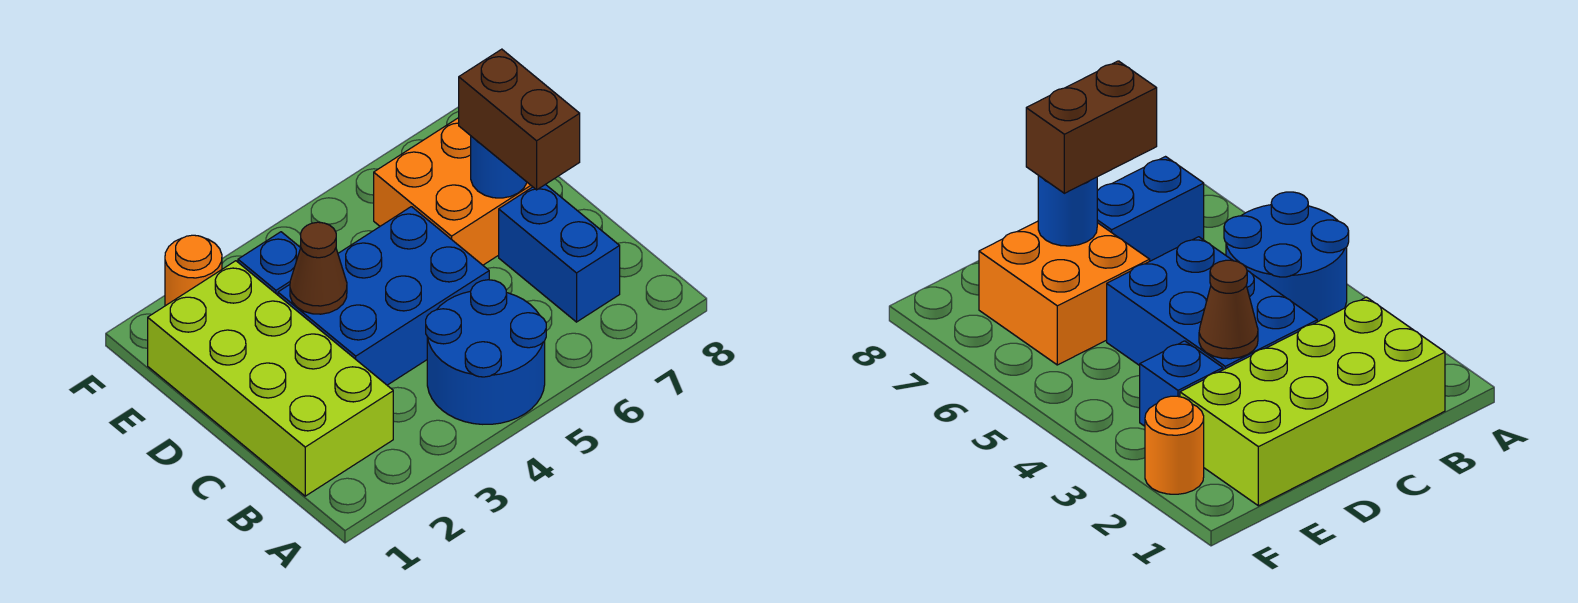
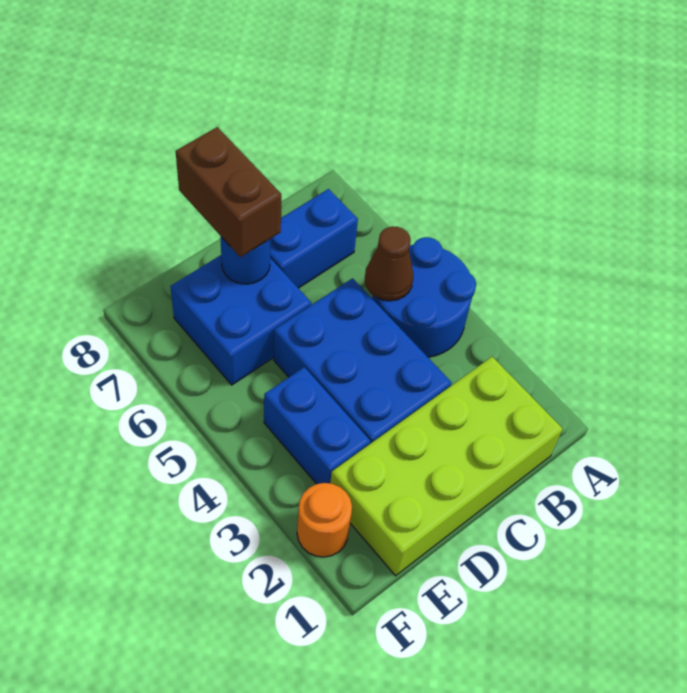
brown brick C7:D7 level 3 -> brown brick D7:D8 level 3
brown cone D3 level 2 -> brown cone B5 level 2
orange brick D6:E7 level 1 -> blue brick D6:E7 level 1
blue brick E3 level 1 -> blue brick E3:E4 level 1

